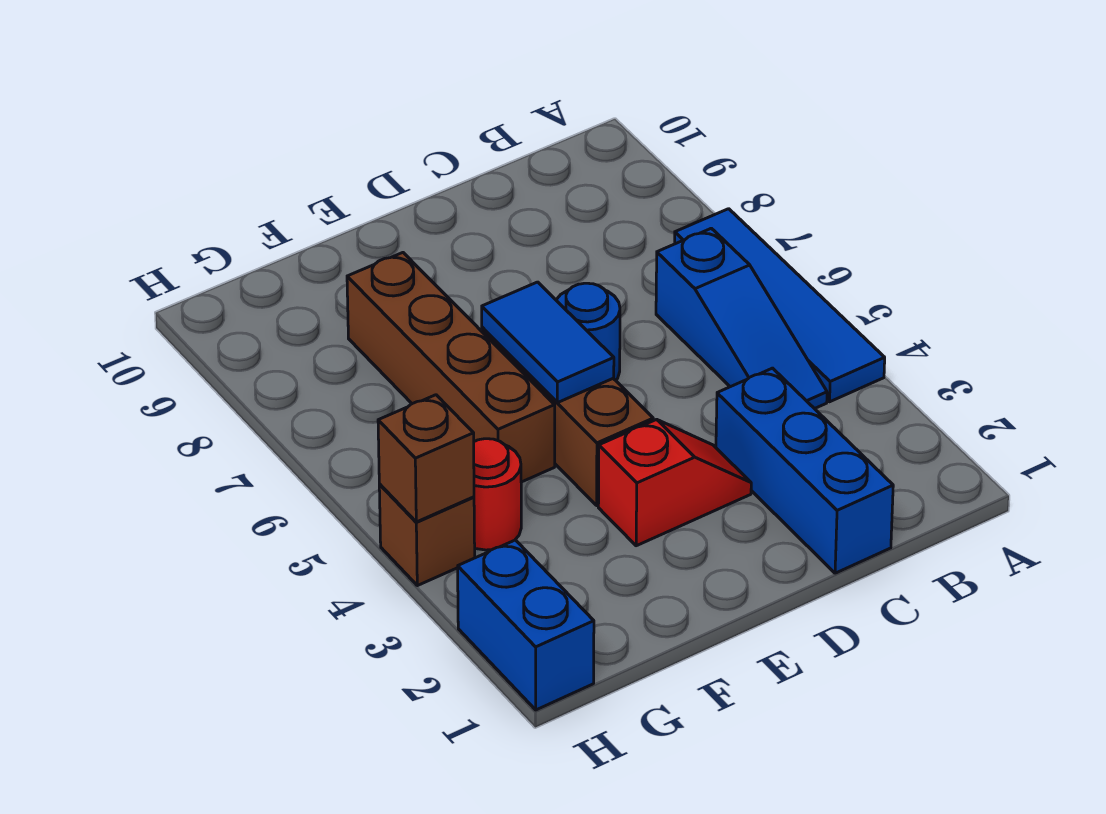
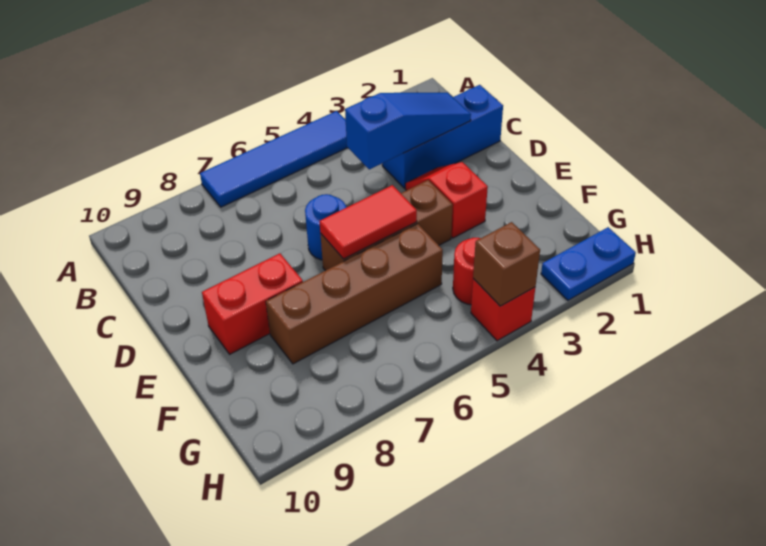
blue slope B4:B6 level 1 top 6 -> blue slope C2:C4 level 2 top 4
blue tile E5:E6 level 2 -> red tile E5:E6 level 2
none -> red brick E8:E9 level 1
blue brick H1:H2 level 1 -> blue plate H1:H2 level 1
brown brick H4 level 1 -> red brick H4 level 1

